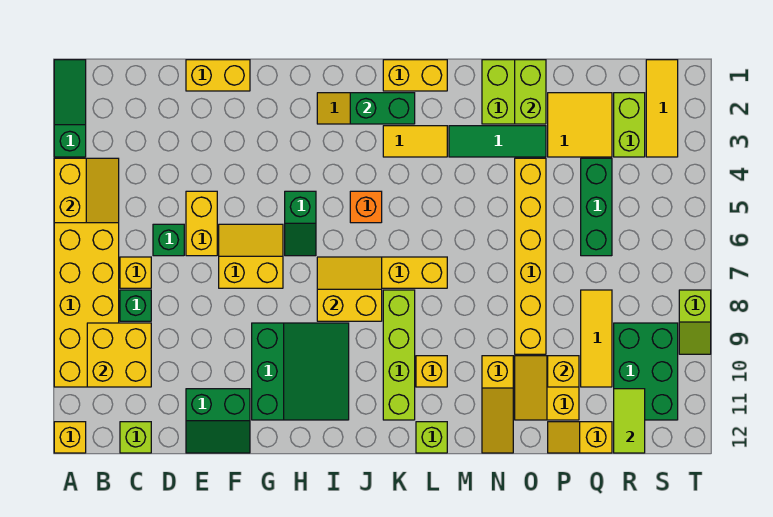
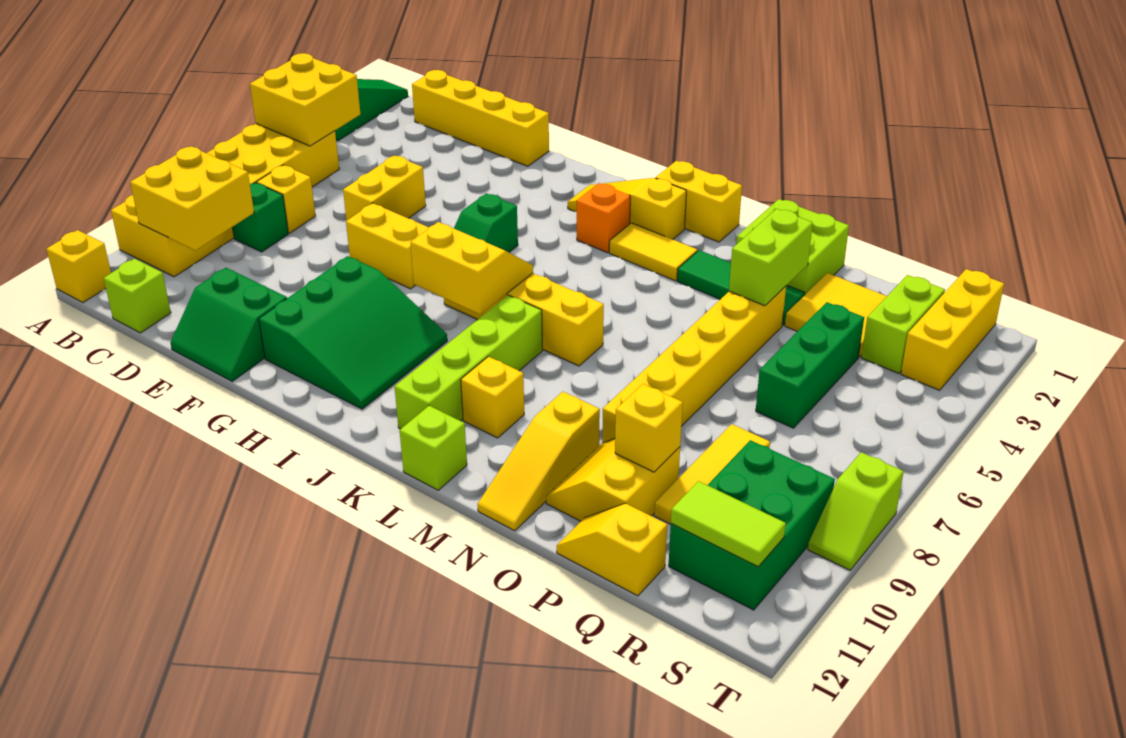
yellow slope A4:B5 level 2 top A -> yellow brick A4:B5 level 2
green brick D6 level 1 -> none
yellow brick E1:F1 level 1 -> yellow brick C1:F1 level 1
green brick J2:K2 level 2 -> none
orange brick J5 level 1 -> orange brick J3 level 1
lime brick O1:O2 level 2 -> lime brick O3:O4 level 2
lime tile R11:R12 level 2 -> lime tile R11:S11 level 2
yellow tile S1:S3 level 1 -> yellow brick S1:S3 level 1

